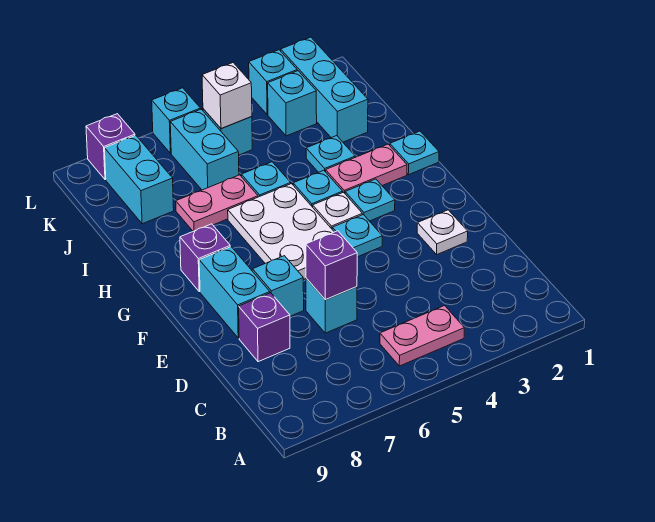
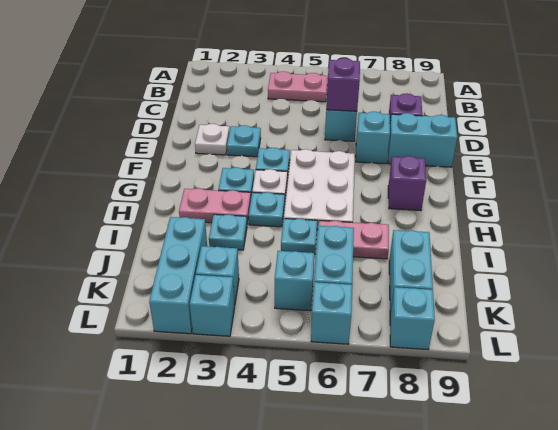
cyan brick E8:F8 level 1 -> cyan brick E8:E9 level 1
cyan plate H1 level 1 -> cyan plate E3 level 1
white brick K5 level 2 -> none
purple brick L8 level 1 -> cyan brick L8 level 1

